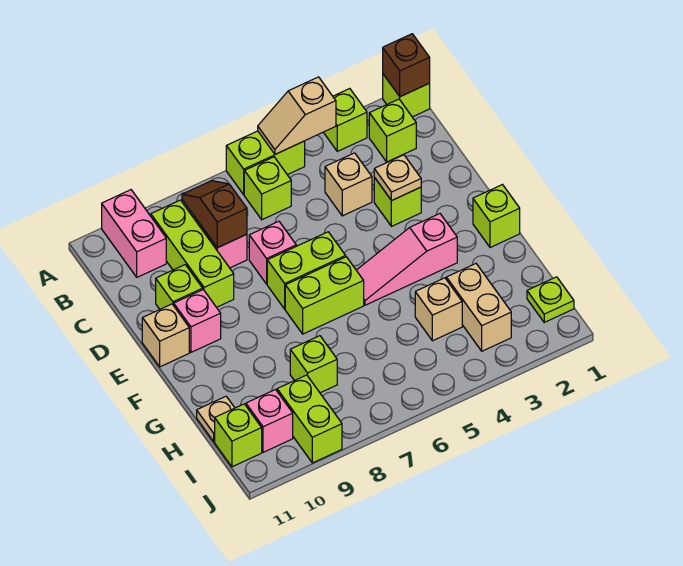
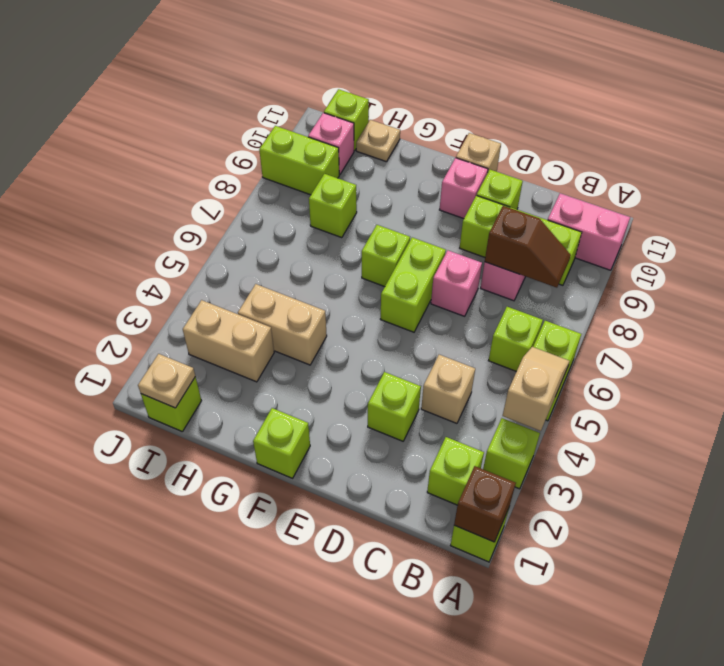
tan plate D3 level 2 -> tan plate I1 level 2
pink slope F3:F5 level 1 top 3 -> none
lime brick F6:F7 level 1 -> lime brick F7 level 1
tan brick H4 level 1 -> tan brick G4:H4 level 1
lime plate I1 level 1 -> lime brick I1 level 1

